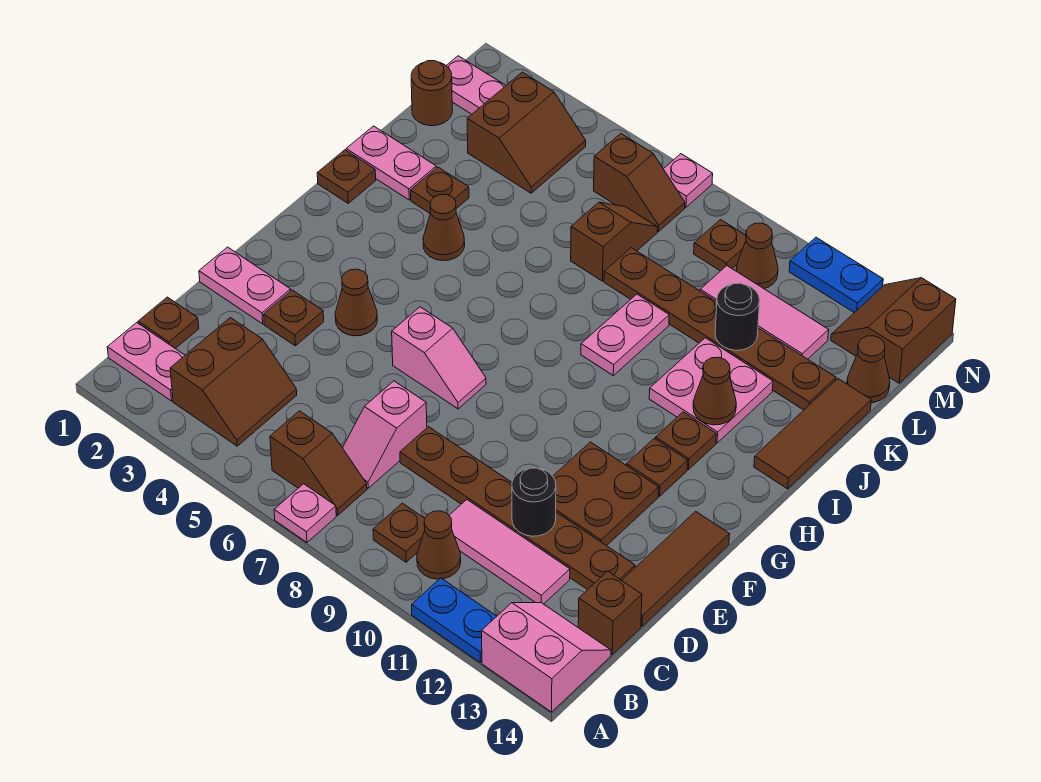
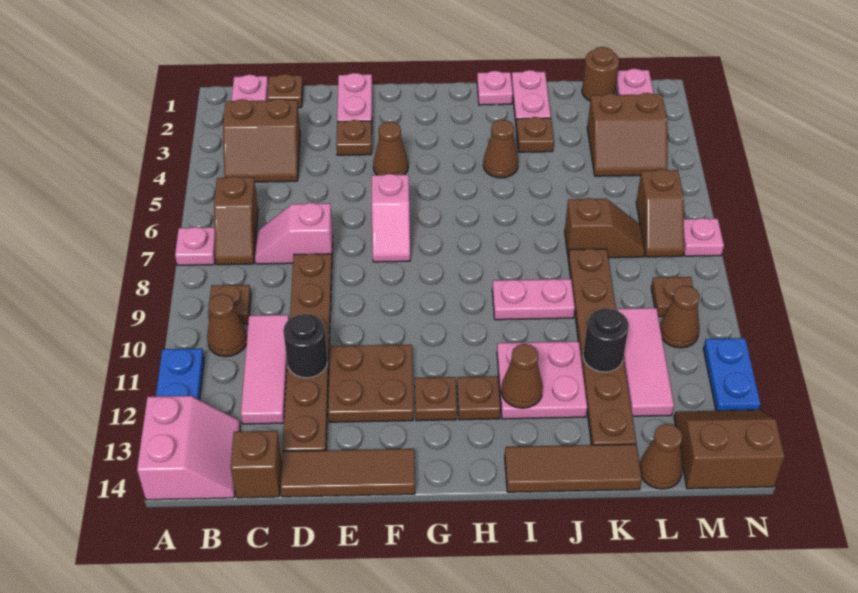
brown plate I1 level 1 -> pink plate I1 level 1

